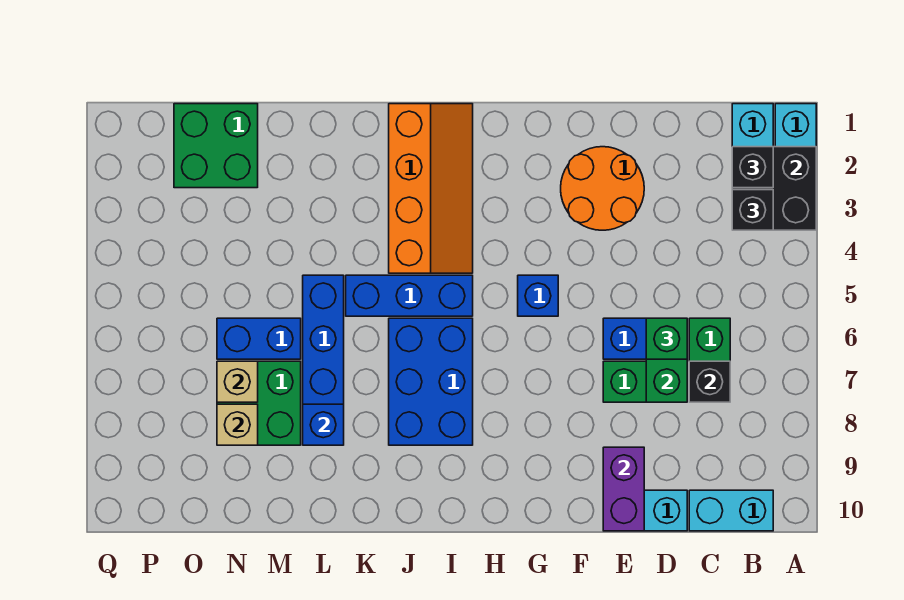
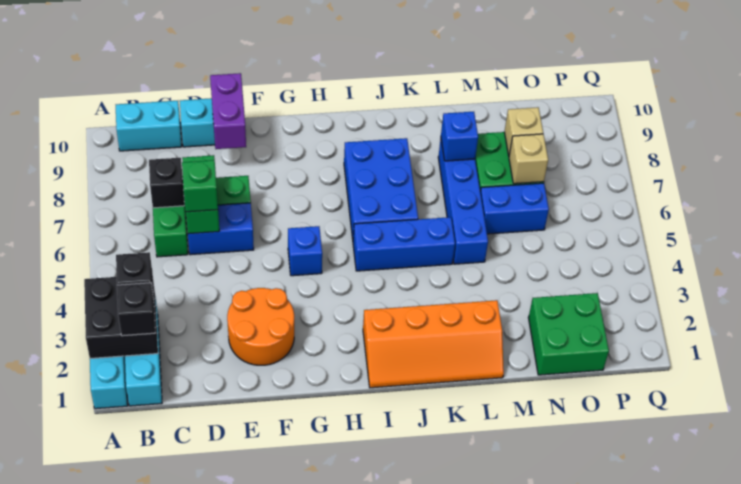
orange slope I1:J4 level 1 top J -> orange slope I1:L2 level 1 top 2

